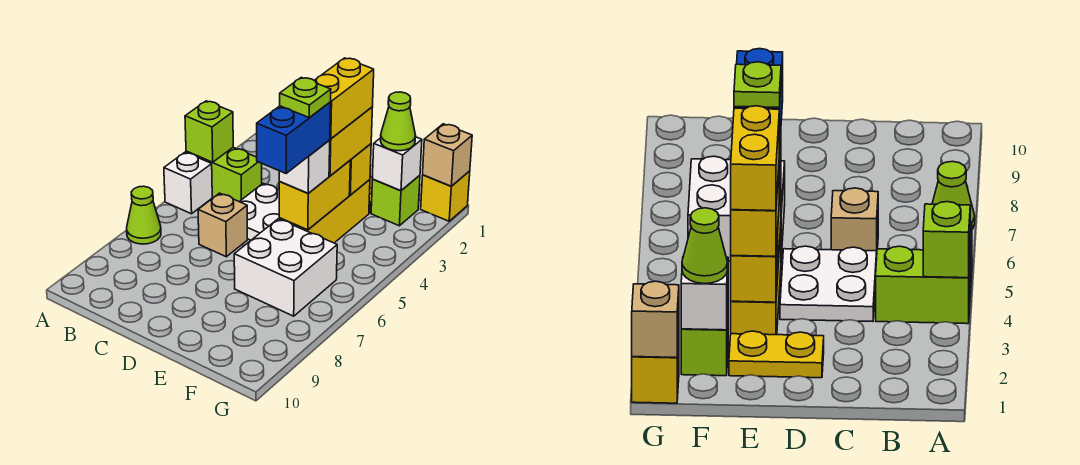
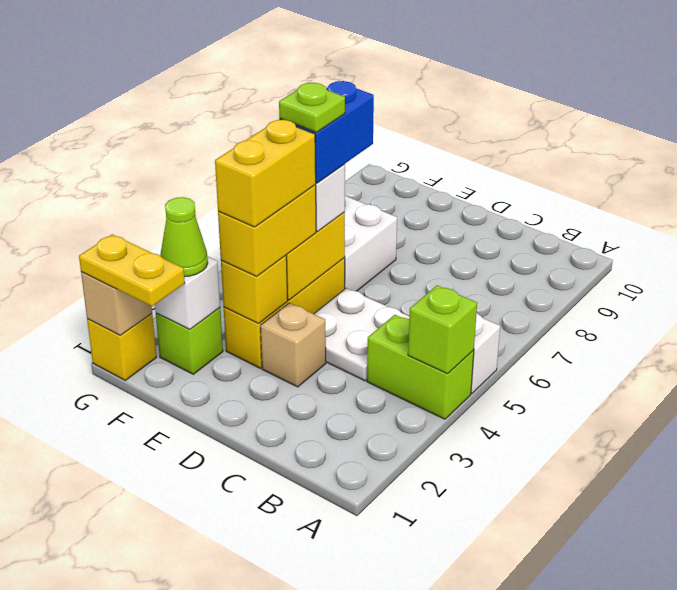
lime cone A7 level 1 -> none
tan brick C6 level 1 -> tan brick D3 level 1
yellow plate D2:E2 level 1 -> yellow plate F1:G1 level 3

